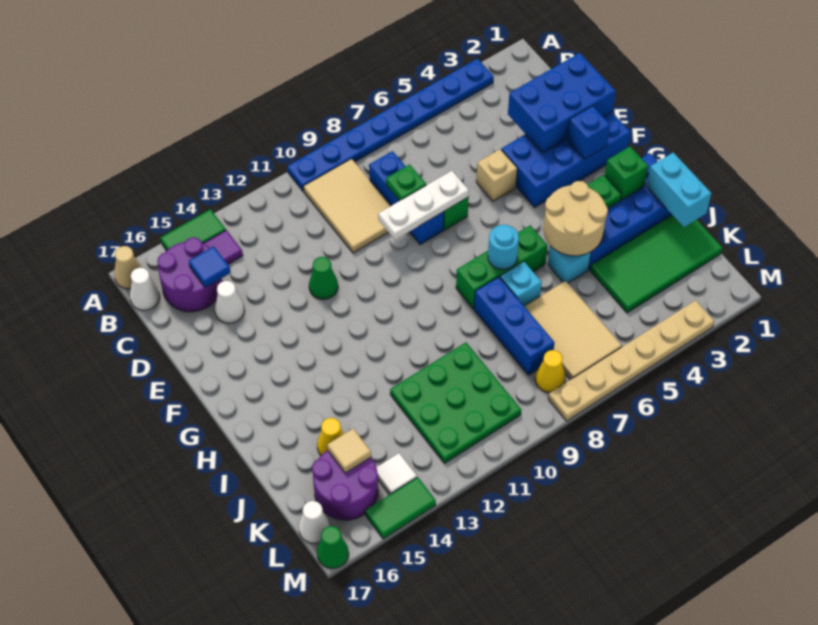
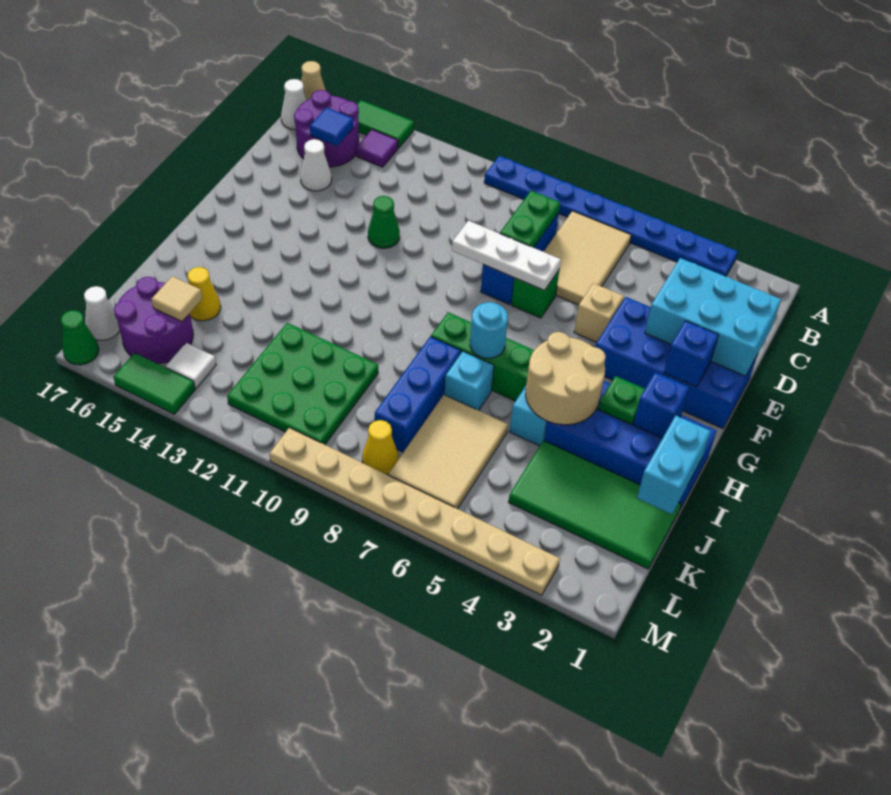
tan tile B9:D10 level 1 -> tan tile B6:D7 level 1
blue brick D1:E3 level 2 -> cyan brick D1:E3 level 2
green plate D8 level 2 -> green plate C8:D8 level 2
green brick H2 level 2 -> blue brick H2 level 2
tan plate M3:M8 level 1 -> tan plate M3:M10 level 1

